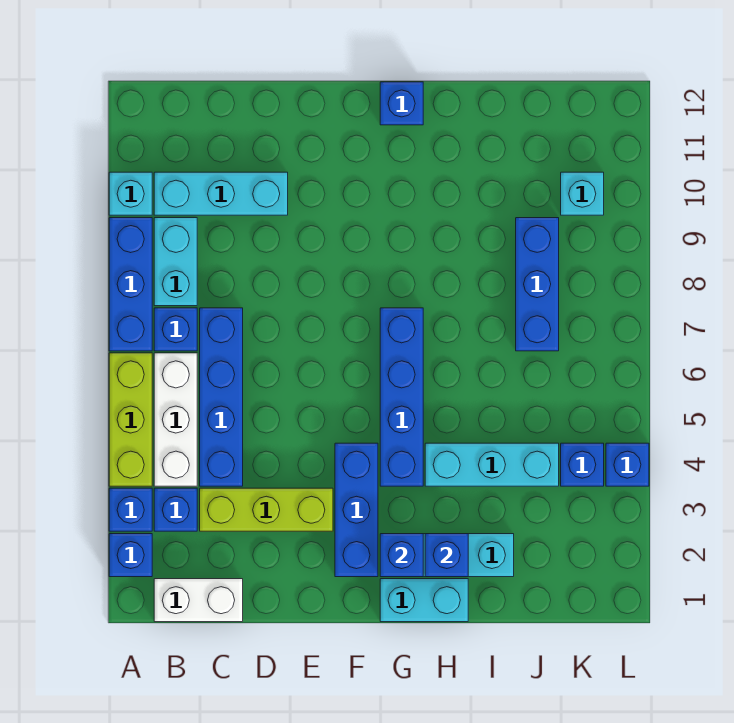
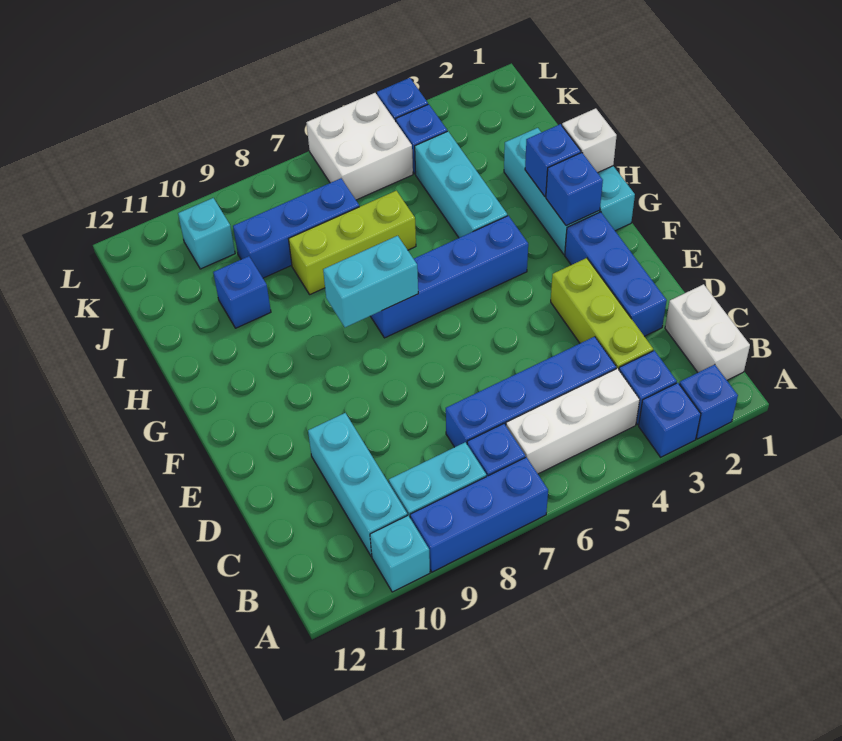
lime brick A4:A6 level 1 -> lime brick I6:I8 level 1
blue brick F2:F4 level 1 -> blue brick D2:F2 level 1
none -> cyan brick G7:G8 level 2
blue brick G12 level 1 -> blue brick I10 level 1
none -> white brick H1 level 2
none -> white brick K5:L6 level 1

